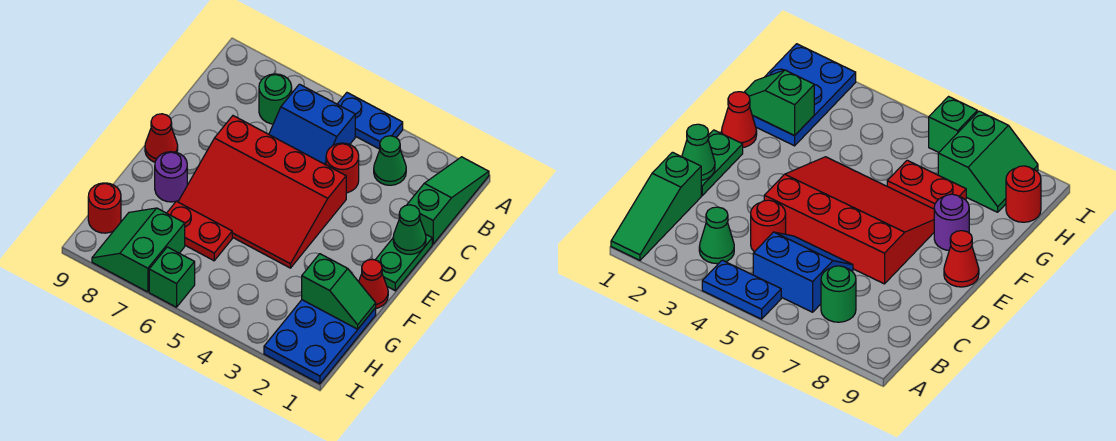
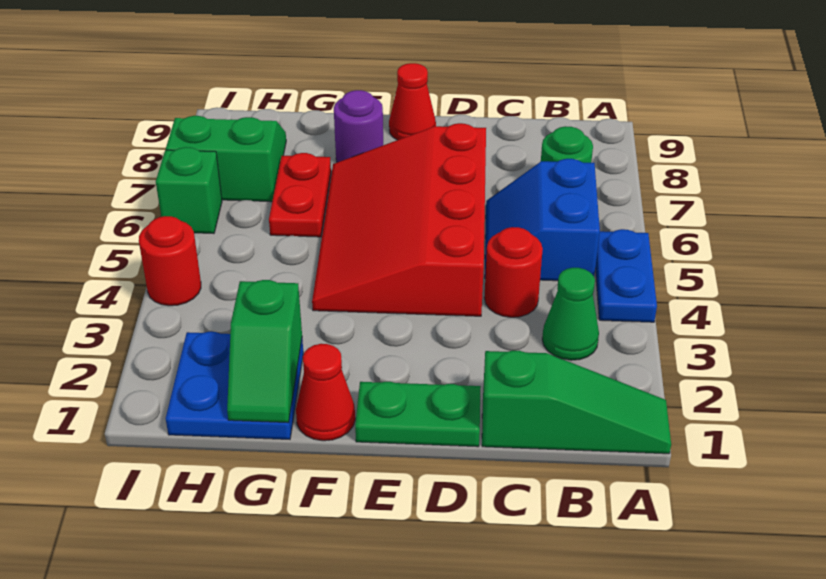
green cone D1 level 2 -> none
blue plate G1:I2 level 1 -> blue plate G1:H2 level 1
red round brick H9 level 1 -> red round brick I4 level 1

